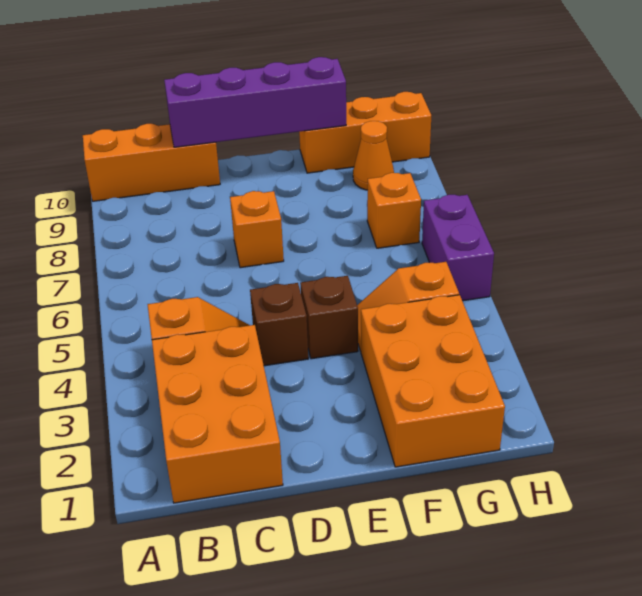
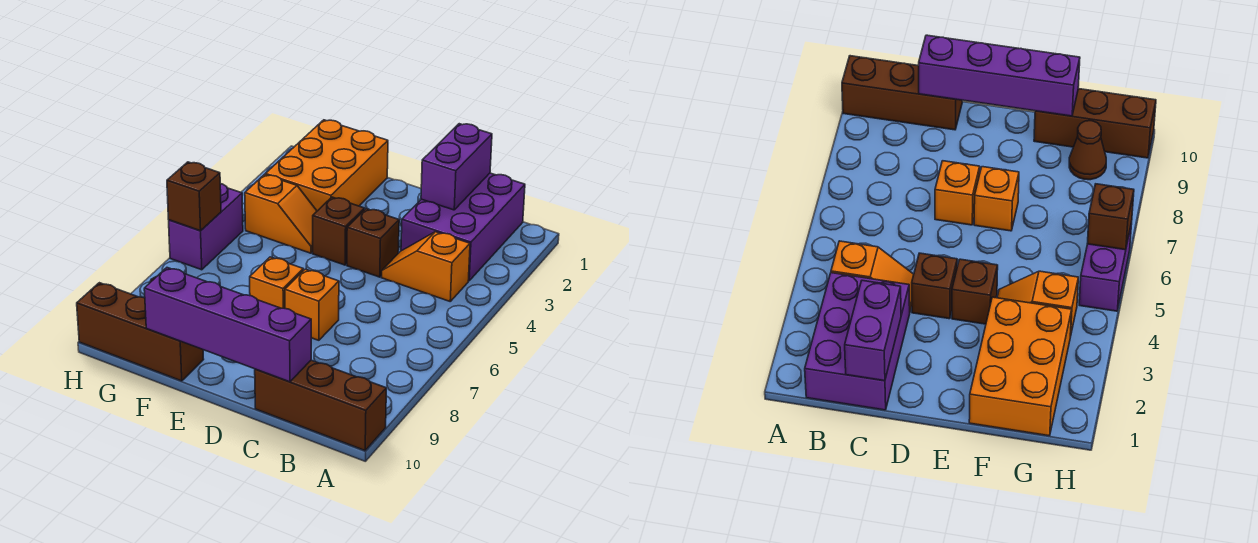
orange brick A10:C10 level 1 -> brown brick A10:C10 level 1
orange brick B1:C3 level 1 -> purple brick B1:C3 level 1
none -> purple brick C1:C2 level 2
orange brick F10:H10 level 1 -> brown brick F10:H10 level 1
orange brick G7 level 1 -> orange brick E7 level 1
orange cone G9 level 1 -> brown cone G9 level 1
none -> brown brick H6 level 2

